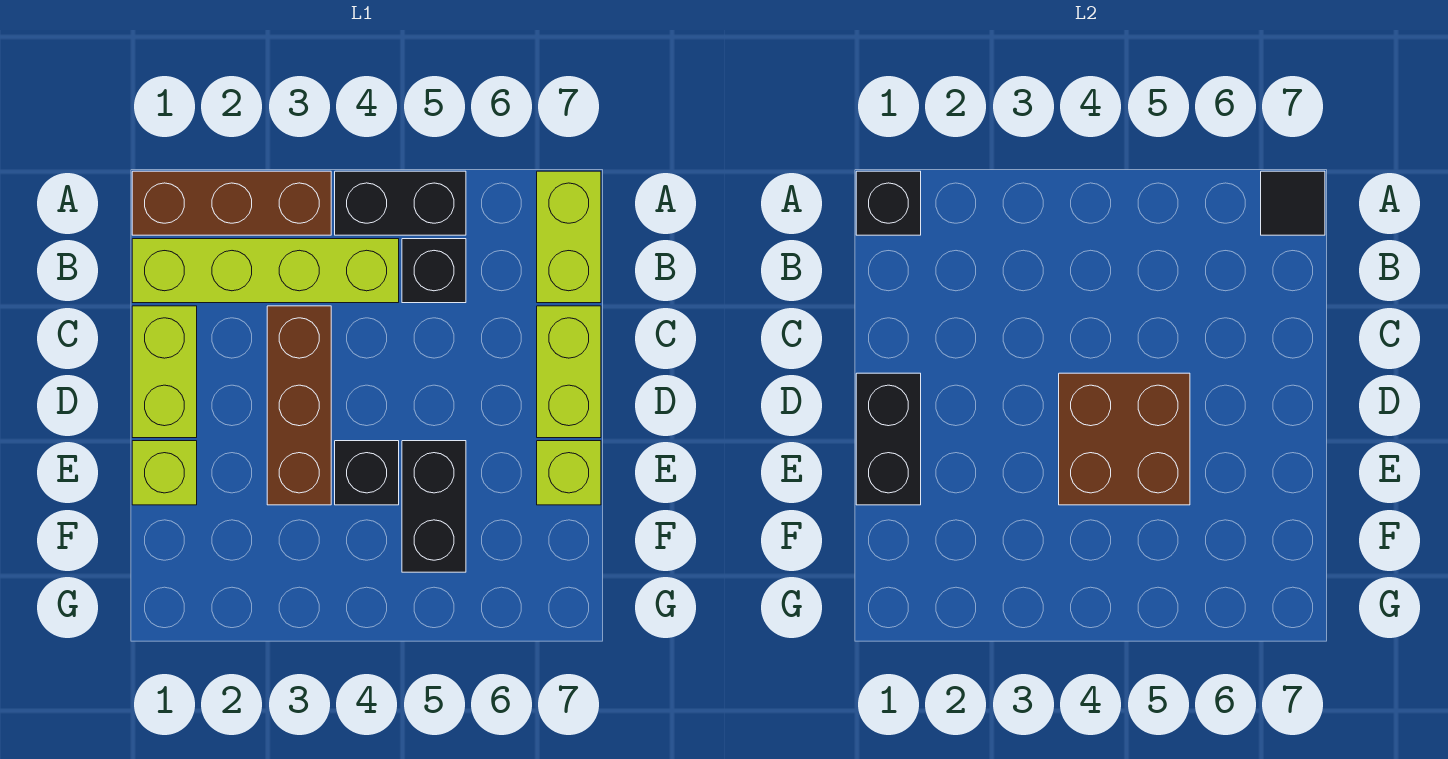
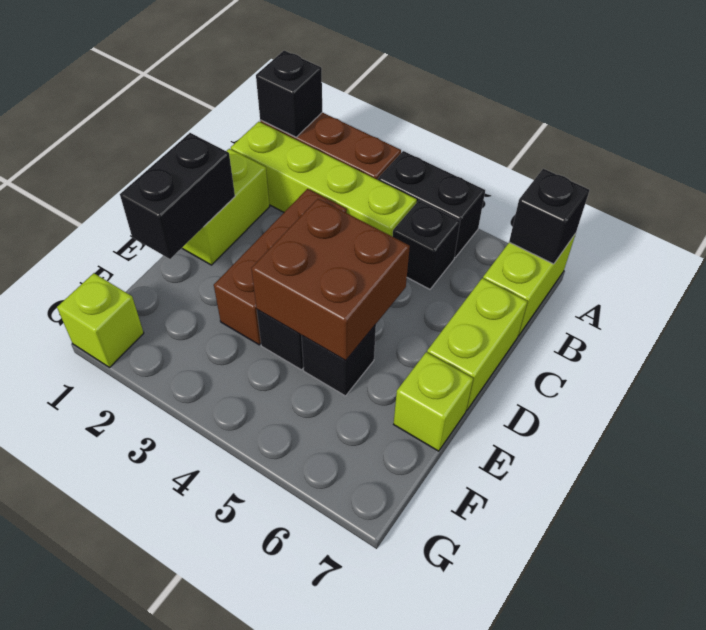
black tile A7 level 2 -> black brick A7 level 2
lime brick E1 level 1 -> lime brick G1 level 1
black brick E5:F5 level 1 -> black brick E5 level 1

